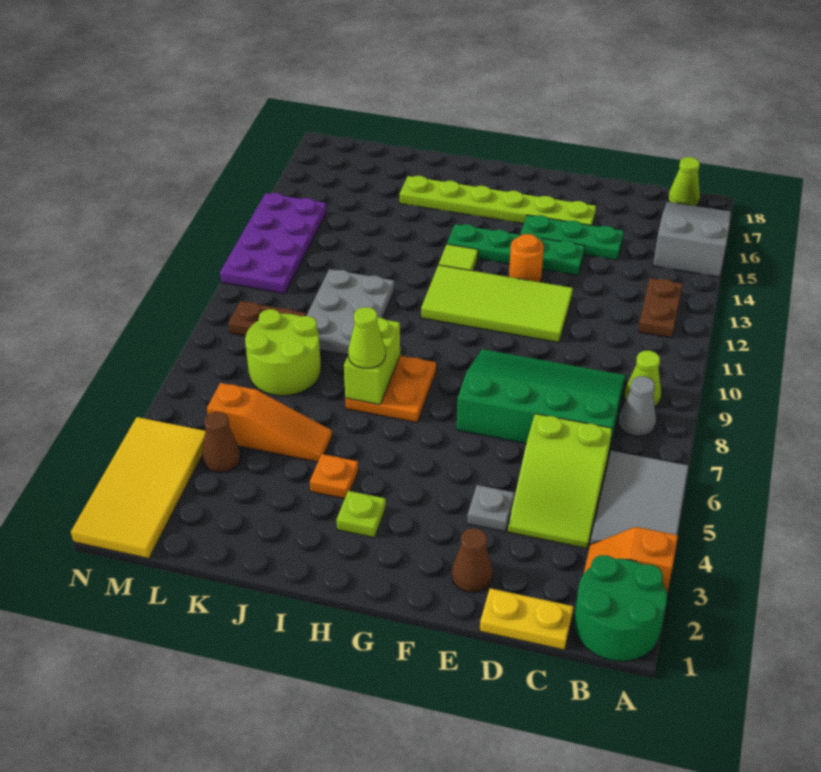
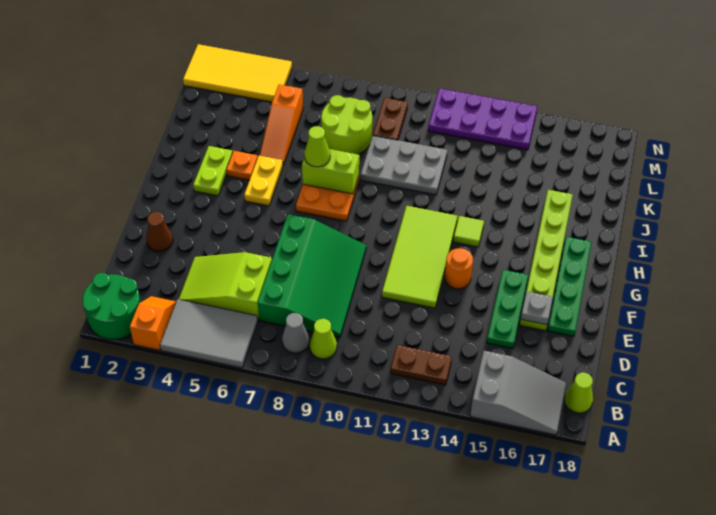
yellow plate C1:D1 level 1 -> yellow plate H5:I5 level 1
grey plate E4 level 1 -> grey plate E16 level 2
green plate E14:H14 level 1 -> green plate E17:H17 level 1
lime plate H3 level 1 -> lime plate H3:I3 level 1
brown cone L4 level 1 -> none

